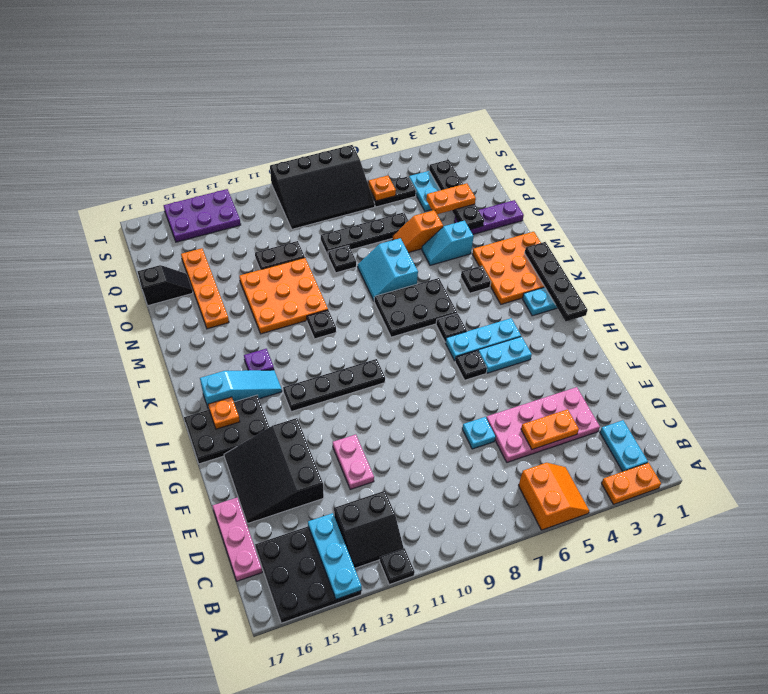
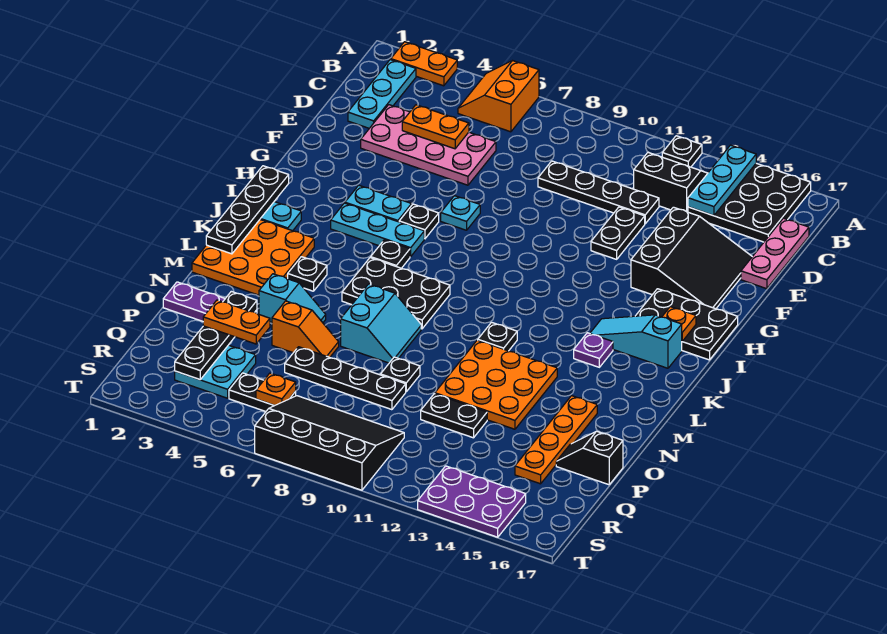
cyan plate B2:C2 level 1 -> cyan plate B2:D2 level 1
cyan plate E7 level 1 -> cyan plate G7 level 1
pink plate E12:F12 level 1 -> black plate E12:F12 level 1
black plate I10:I13 level 1 -> black plate D9:D12 level 1

